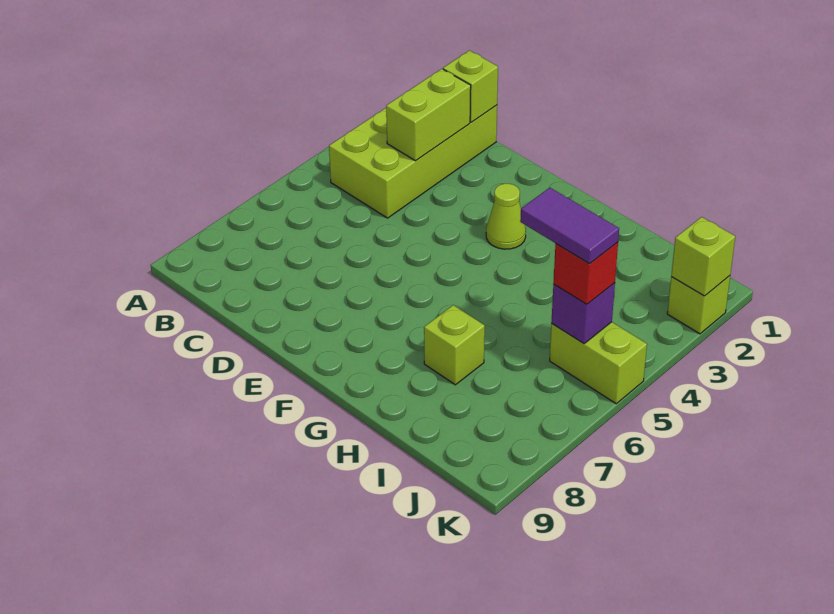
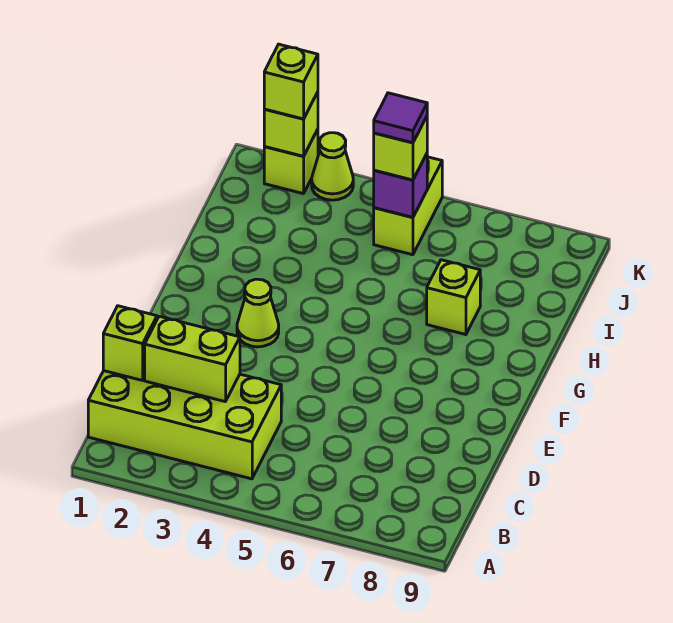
purple tile I5:J5 level 4 -> purple tile J5 level 4
red brick J5 level 3 -> lime brick J5 level 3
none -> lime brick K2 level 3
none -> lime cone K3 level 1

